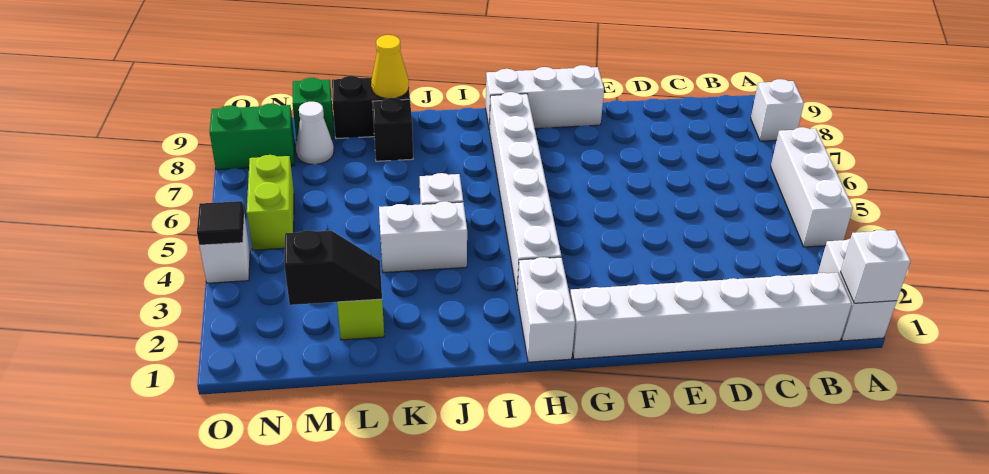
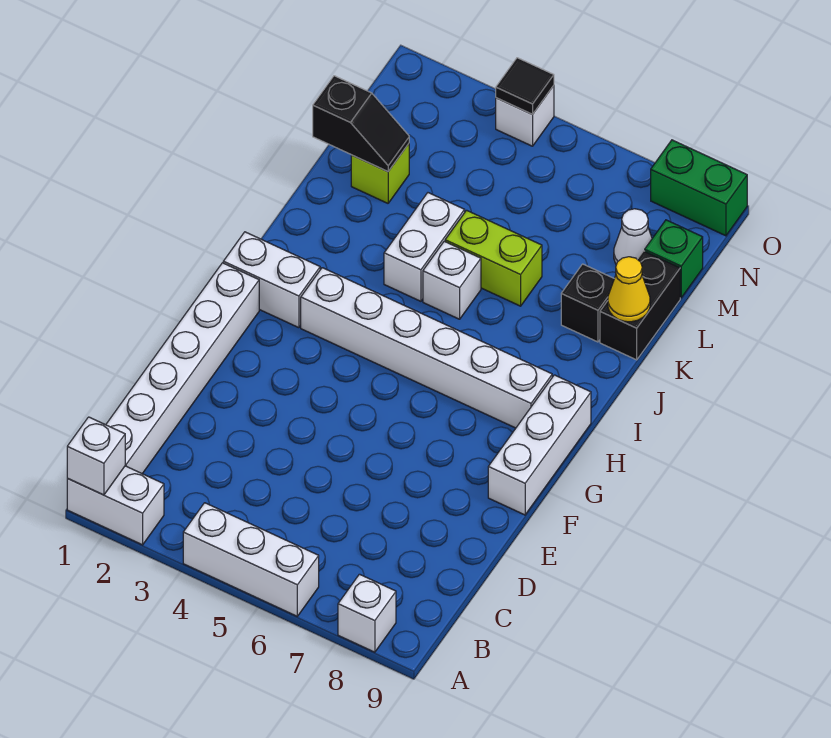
black slope L2:M2 level 2 top M -> black slope L1:L2 level 2 top 1
lime brick N5:N6 level 1 -> lime brick K5:K6 level 1
green brick N8:O8 level 1 -> green brick O8:O9 level 1

